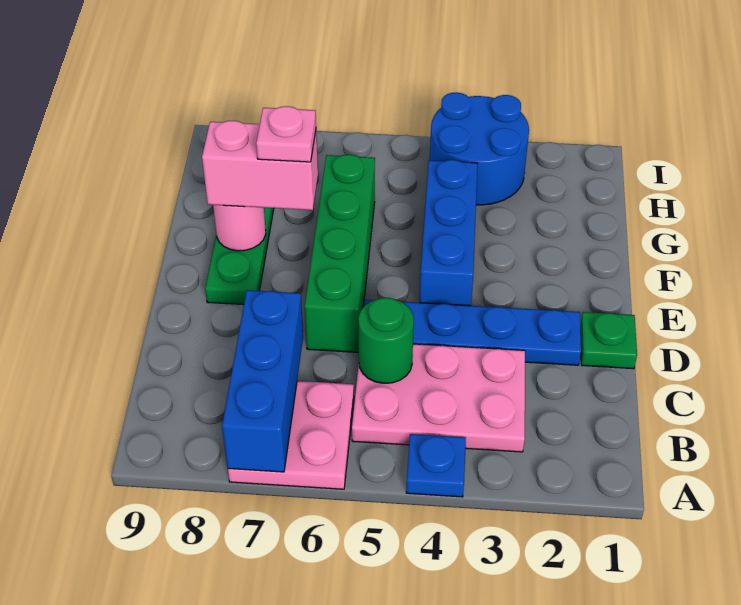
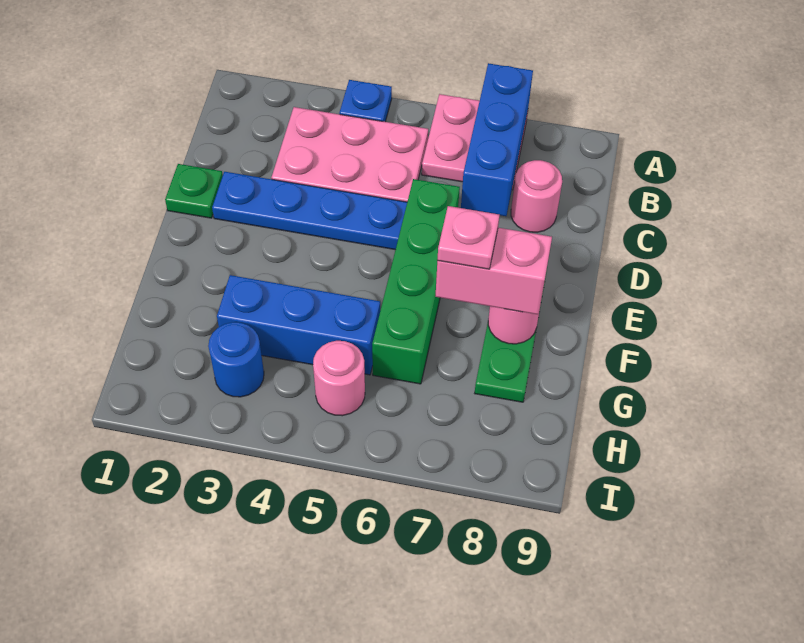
green round brick C5 level 2 -> none
none -> pink round brick C8 level 1
blue brick E4:G4 level 1 -> blue brick G3:G5 level 1
blue round brick H3:I4 level 1 -> blue round brick H3 level 1
none -> pink round brick H5 level 1

